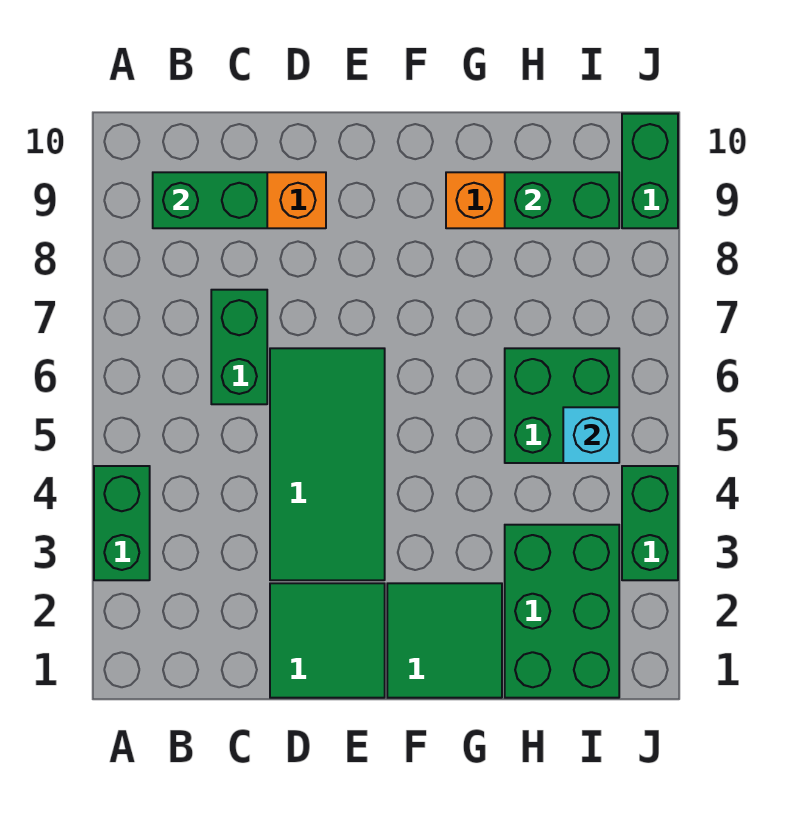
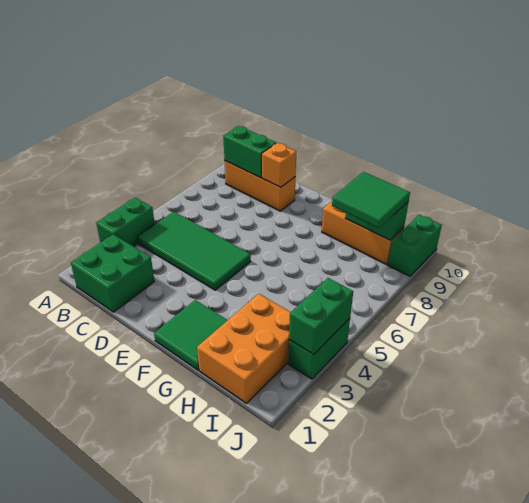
green brick C6:C7 level 1 -> green brick J3:J4 level 2
green tile D1:E2 level 1 -> green tile H8:I9 level 3
green tile D3:E6 level 1 -> green tile B4:E5 level 1
none -> orange brick D9 level 2
green brick H1:I3 level 1 -> orange brick H1:I3 level 1
green brick H5:I6 level 1 -> green brick B1:C2 level 1
cyan brick I5 level 2 -> none

